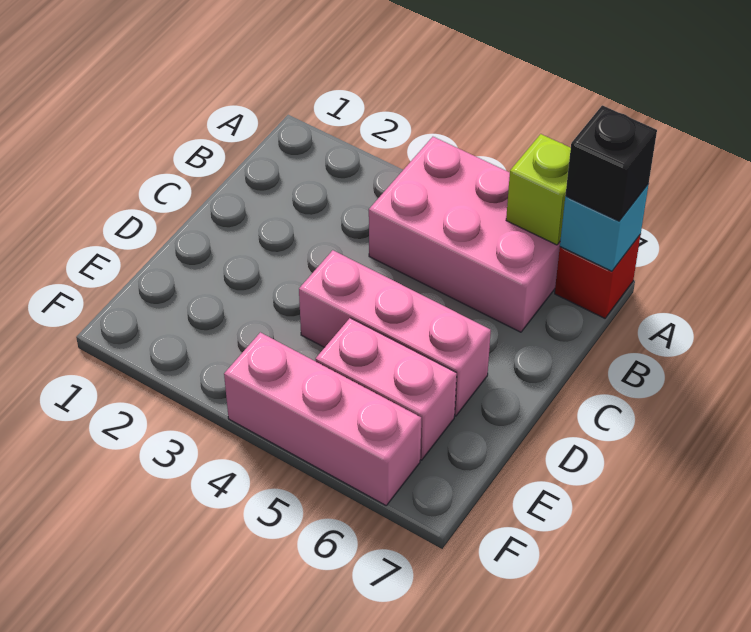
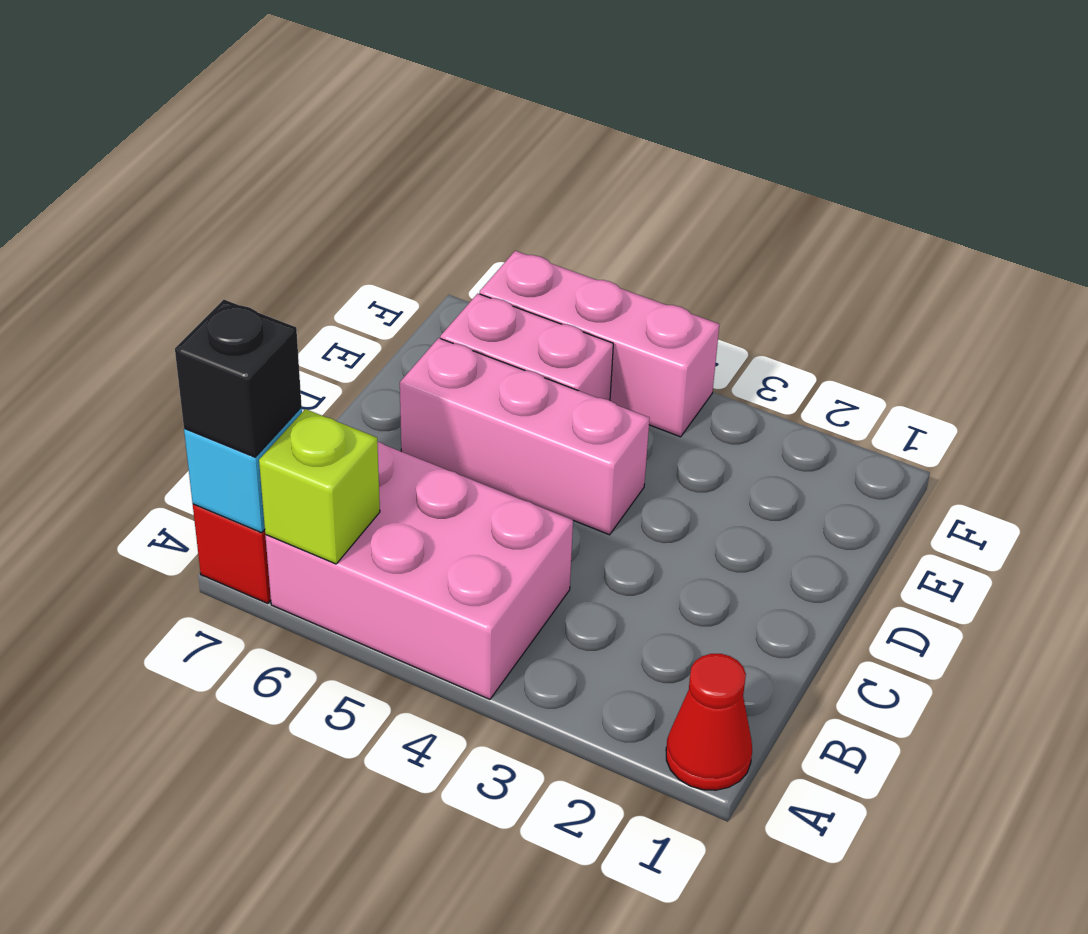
none -> red cone A1 level 1

